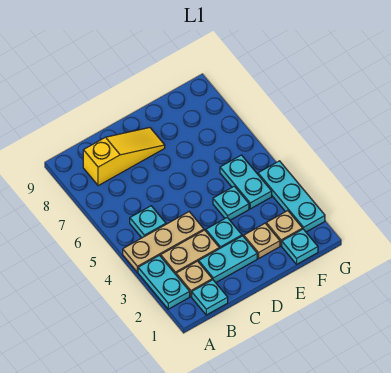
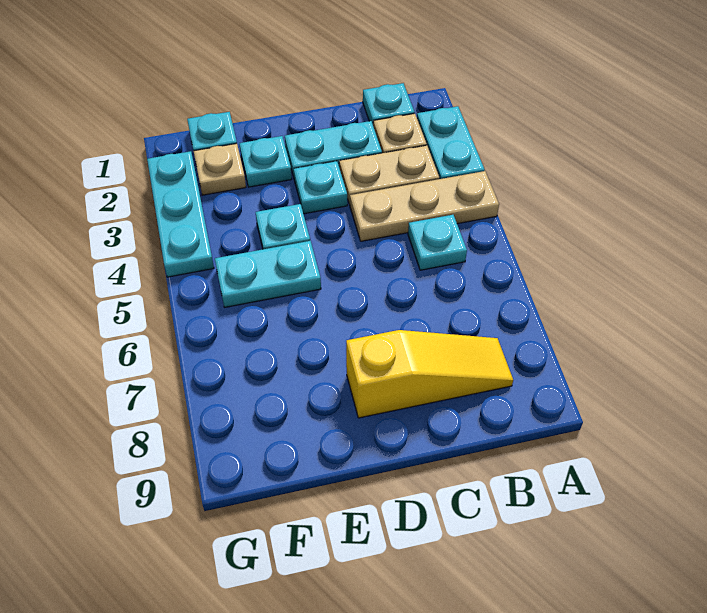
yellow slope B8:D8 level 1 top B -> yellow slope B8:D8 level 1 top D
tan plate E2 level 1 -> cyan plate E2 level 1
cyan plate F4:F5 level 1 -> cyan plate E5:F5 level 1

